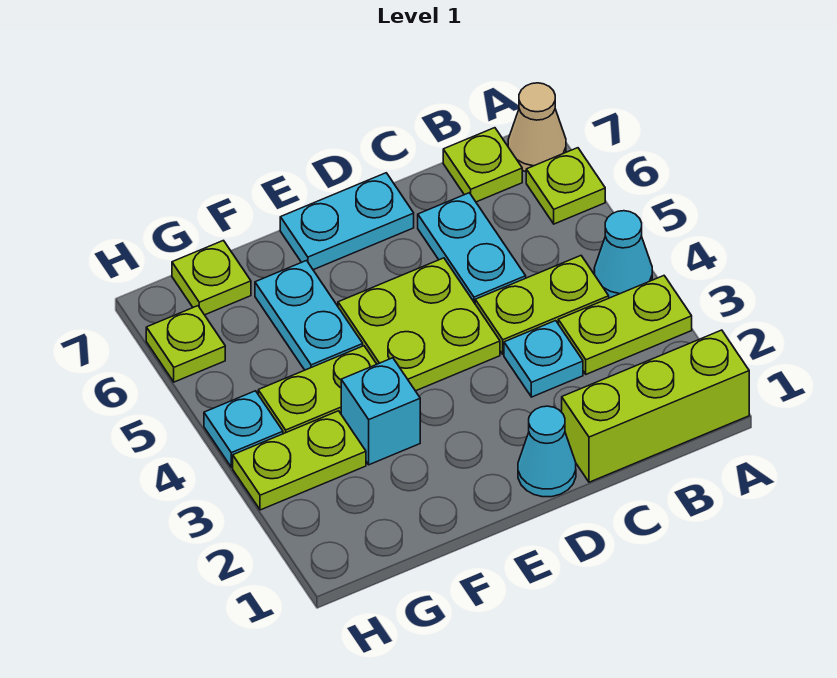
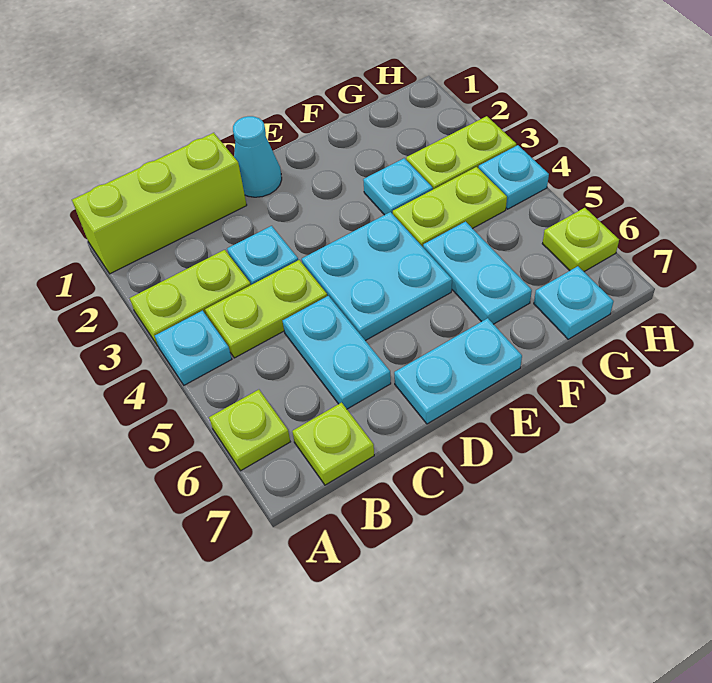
cyan cone A4 level 1 -> cyan plate A4 level 1
tan cone A7 level 1 -> none
lime plate D4:E5 level 1 -> cyan plate D4:E5 level 1
cyan brick F3 level 1 -> cyan plate F3 level 1
lime plate G7 level 1 -> cyan plate G7 level 1

